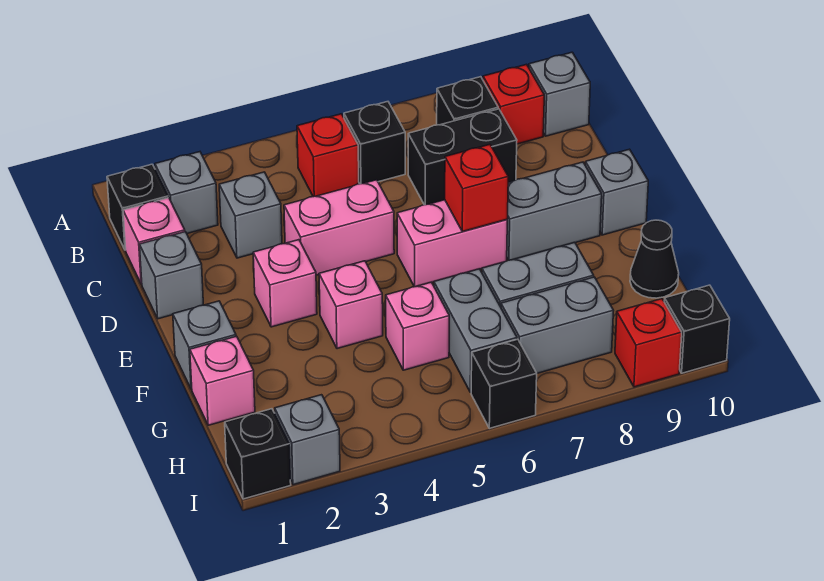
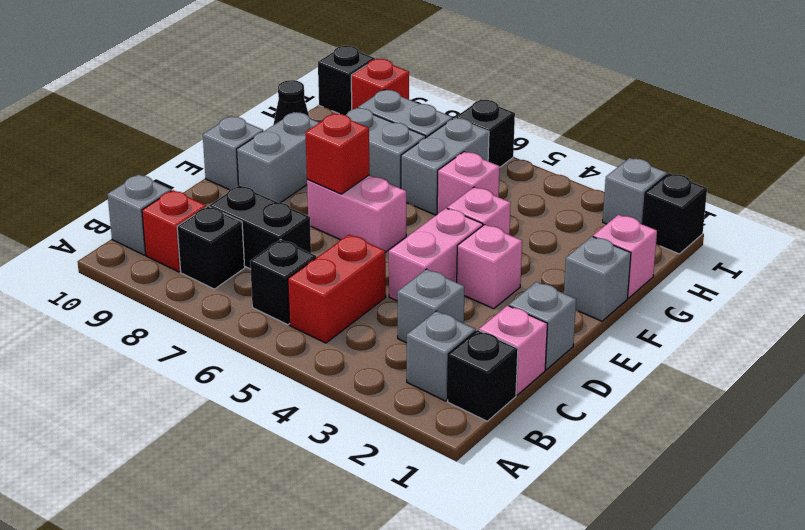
red brick B5 level 1 -> red brick B5:C5 level 1
pink brick D4:D5 level 1 -> pink brick D4:E4 level 1
grey brick E8:E9 level 1 -> grey brick E9:F9 level 1

